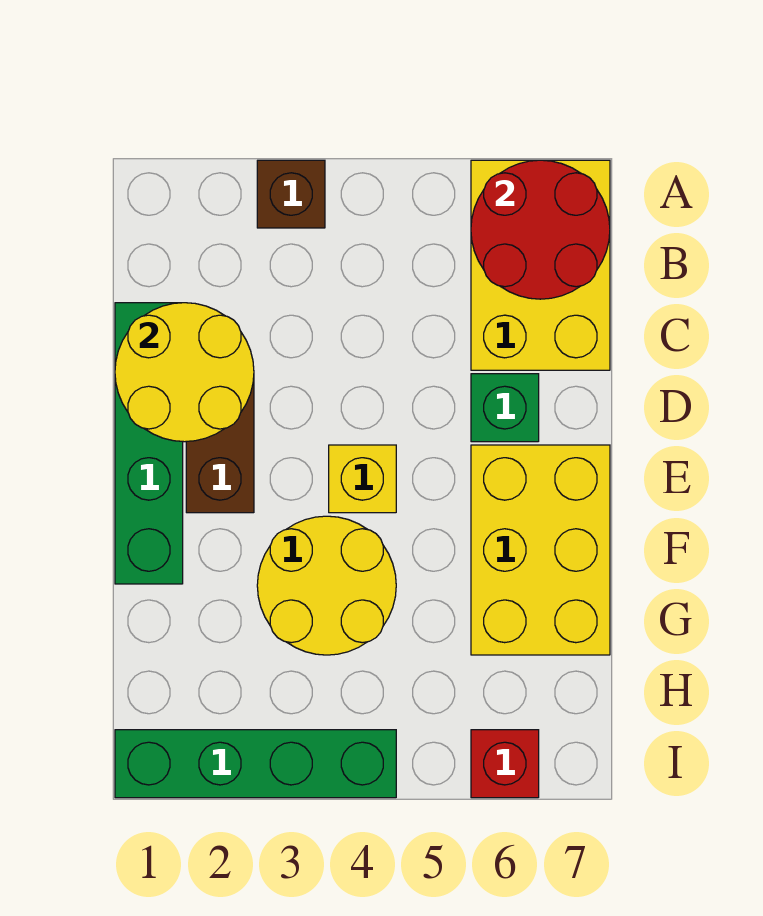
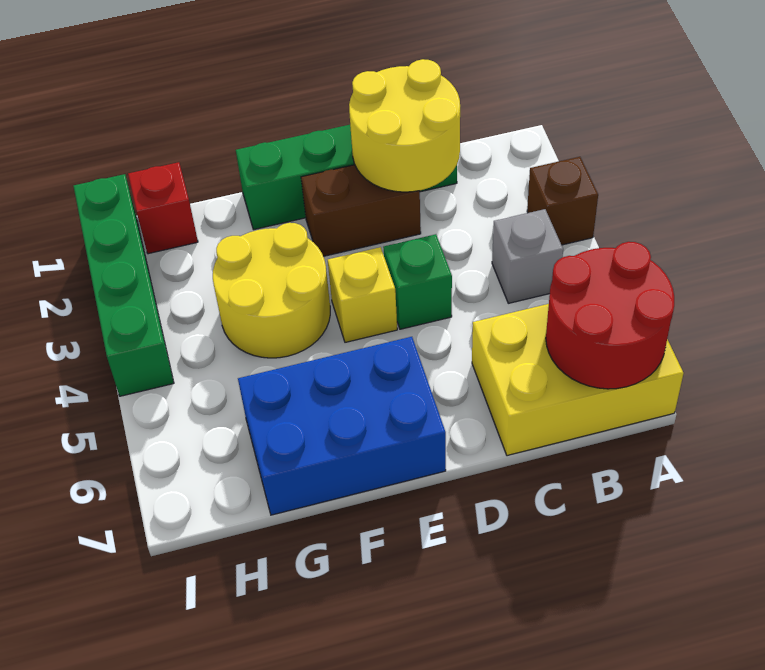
none -> grey brick B4 level 1
green brick D6 level 1 -> green brick D4 level 1
yellow brick E6:G7 level 1 -> blue brick E6:G7 level 1
red brick I6 level 1 -> red brick H1 level 1

